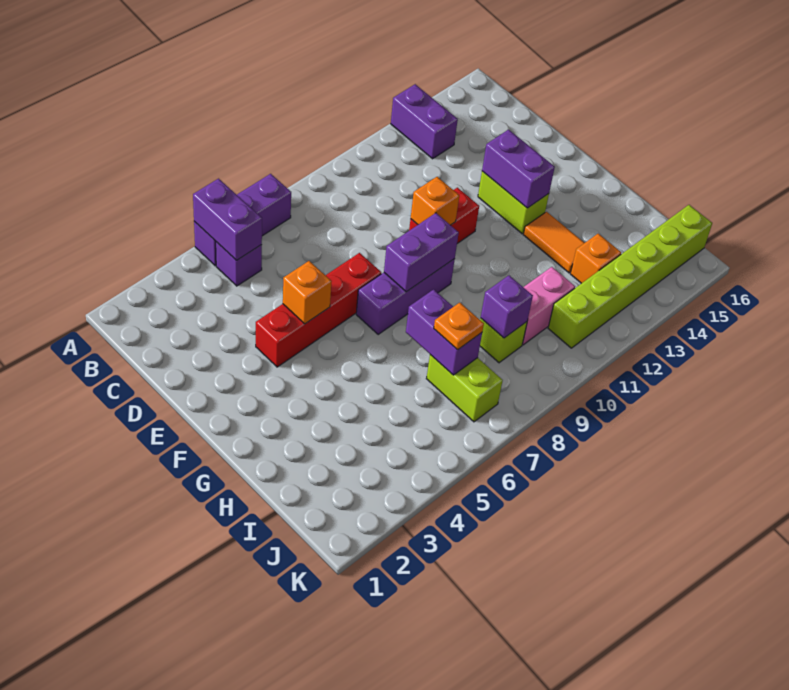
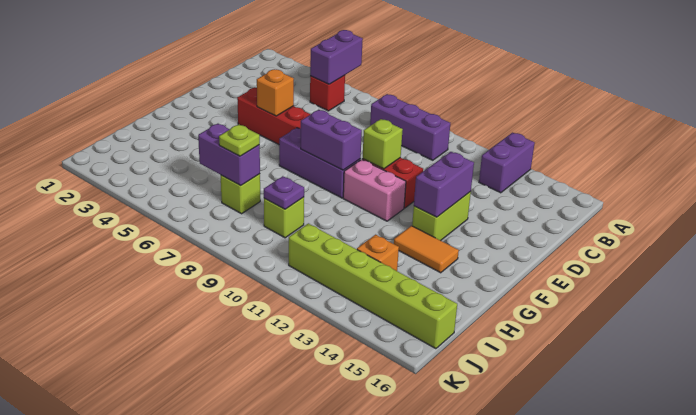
purple brick A5:A7 level 1 -> purple brick B8:B10 level 1
purple brick B5 level 1 -> red brick B5 level 1
orange brick E10 level 2 -> lime brick E10 level 2
orange tile G13:H13 level 1 -> orange tile G13:G14 level 1
purple brick H7:I7 level 2 -> purple brick I6:I7 level 2
lime brick I7:J7 level 1 -> lime brick I7 level 1
orange plate I7 level 3 -> lime plate I7 level 3
purple brick I9 level 2 -> purple plate I9 level 2
pink brick I10:I11 level 1 -> pink brick F10:F11 level 1

